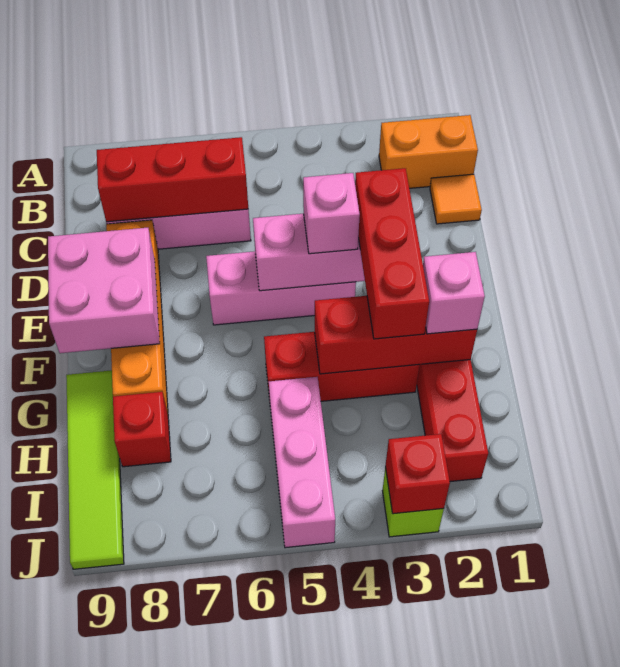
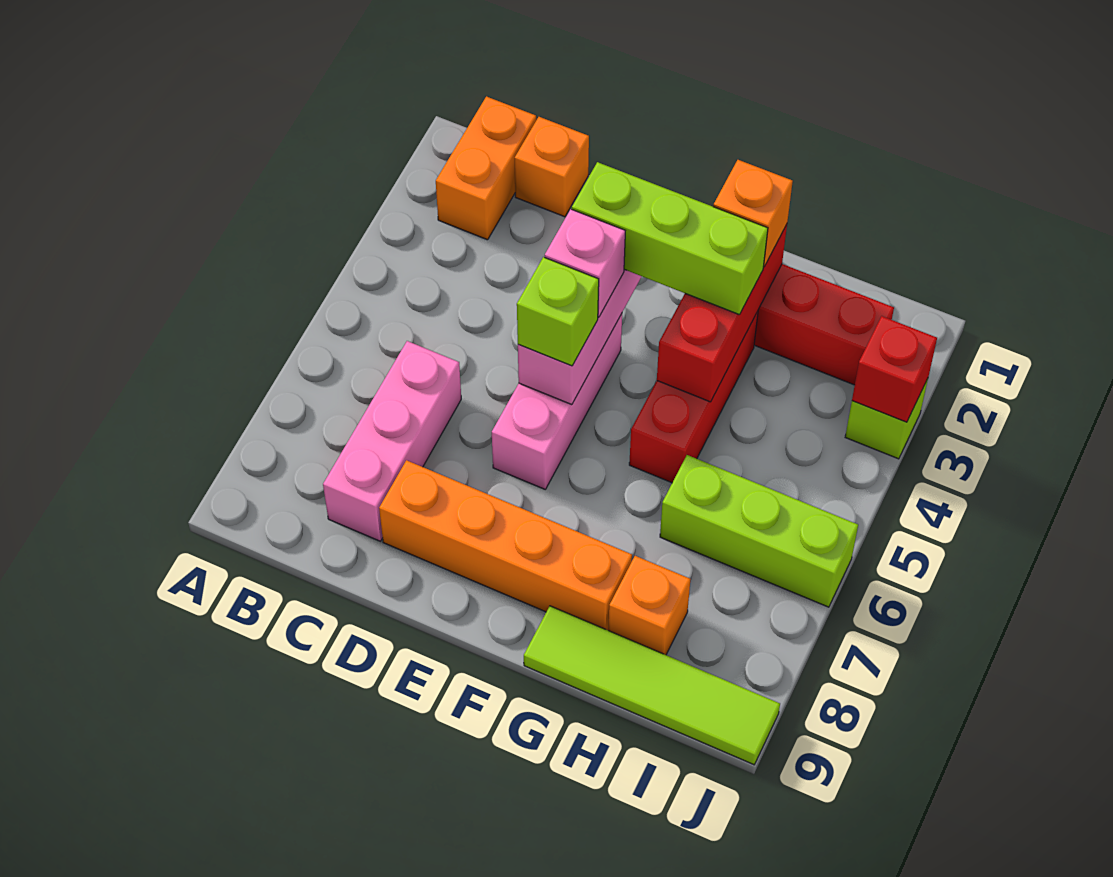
orange tile C1 level 1 -> orange brick C1 level 1
red brick C6:C8 level 2 -> none
red brick E3:G3 level 3 -> lime brick E3:G3 level 3
none -> lime brick E5 level 3
pink brick E8:F9 level 2 -> none
pink brick G2 level 3 -> orange brick G2 level 3
pink brick H5:J5 level 1 -> none
none -> lime brick H6:J6 level 1
red brick H8 level 1 -> orange brick H8 level 1

